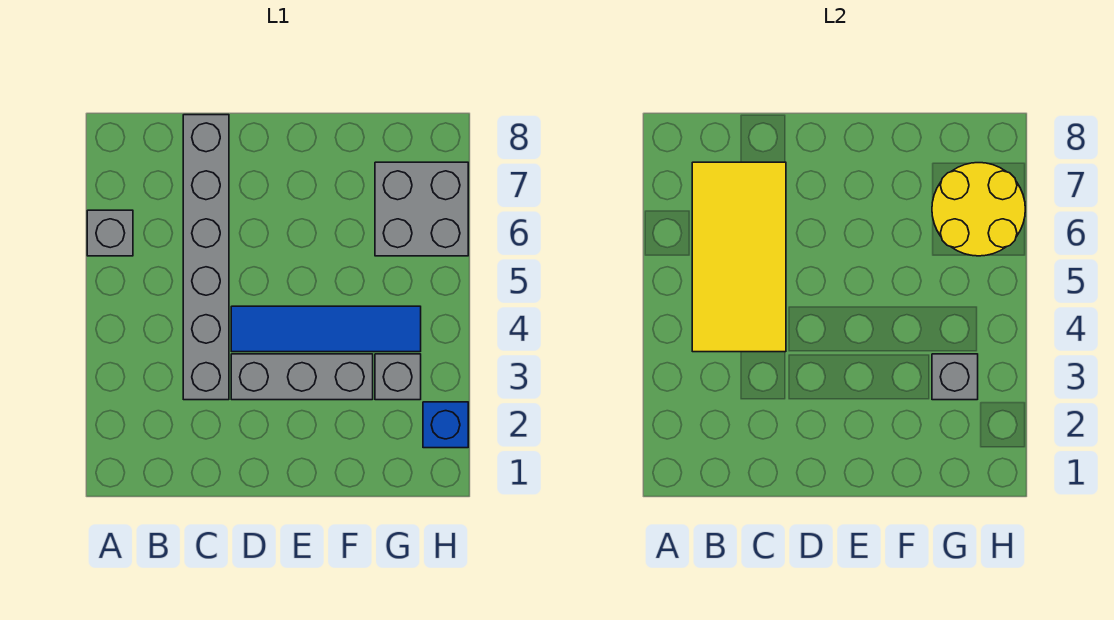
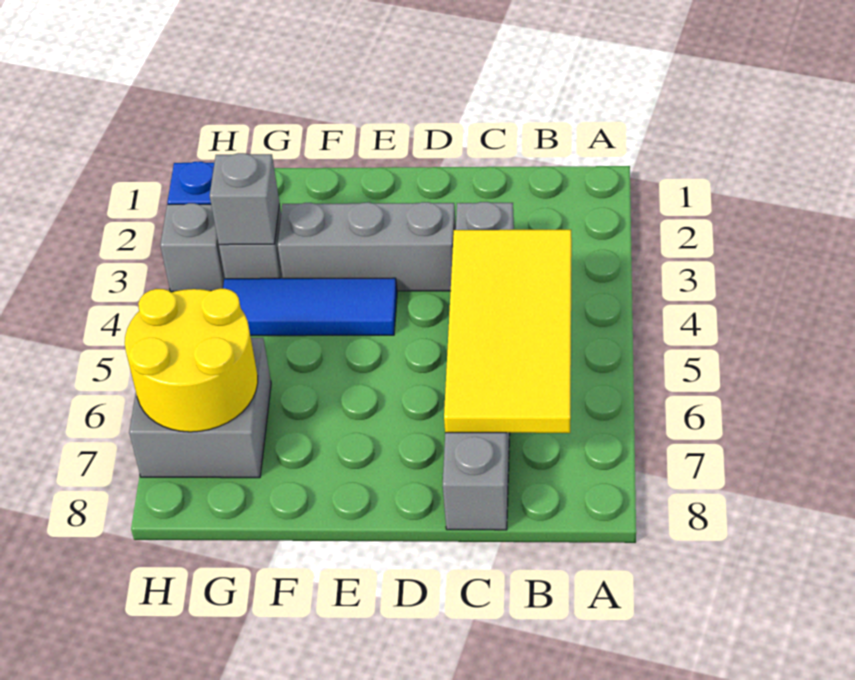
grey brick A6 level 1 -> grey brick H3 level 1
blue tile D4:G4 level 1 -> blue tile E4:G4 level 1

